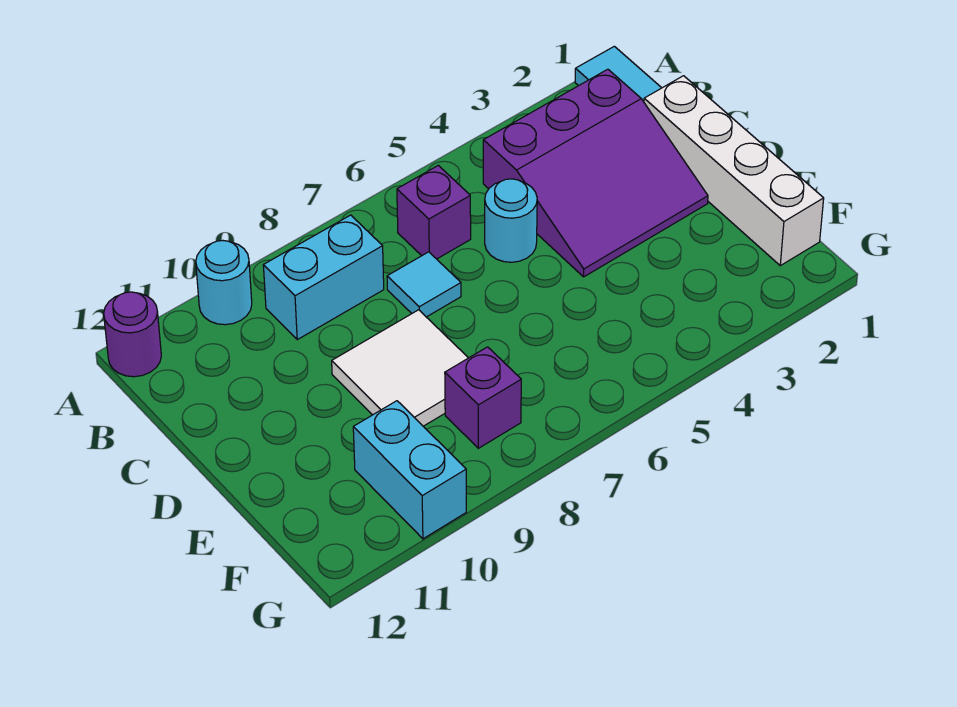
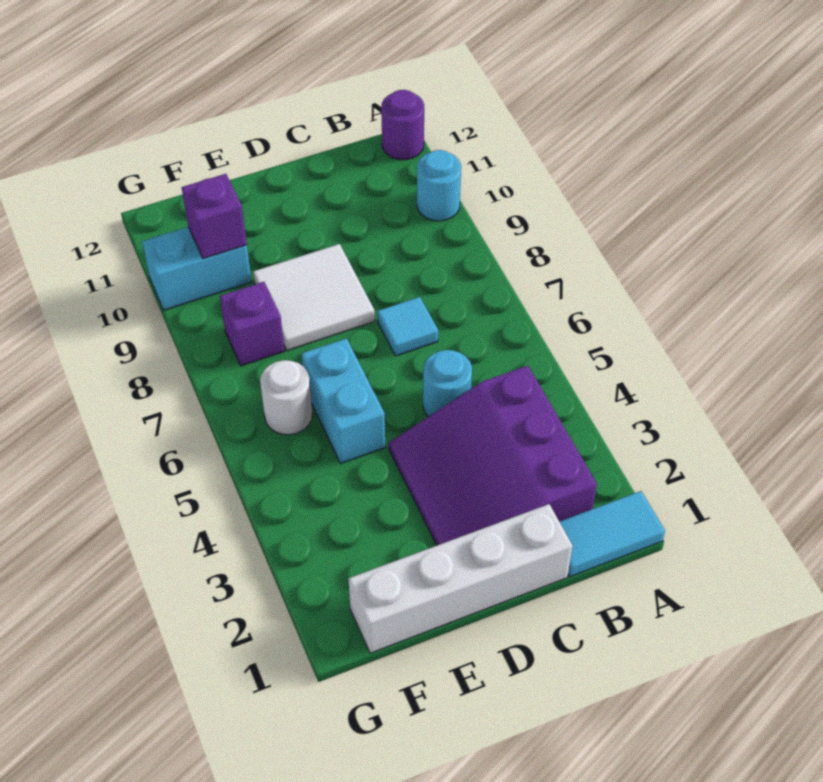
purple brick B6 level 1 -> purple brick F10 level 2
cyan brick B8:B9 level 1 -> cyan brick E5:E6 level 1
none -> white round brick F6 level 1

